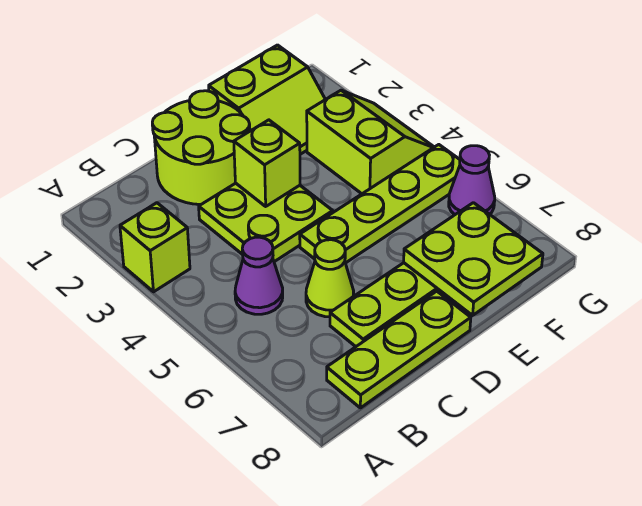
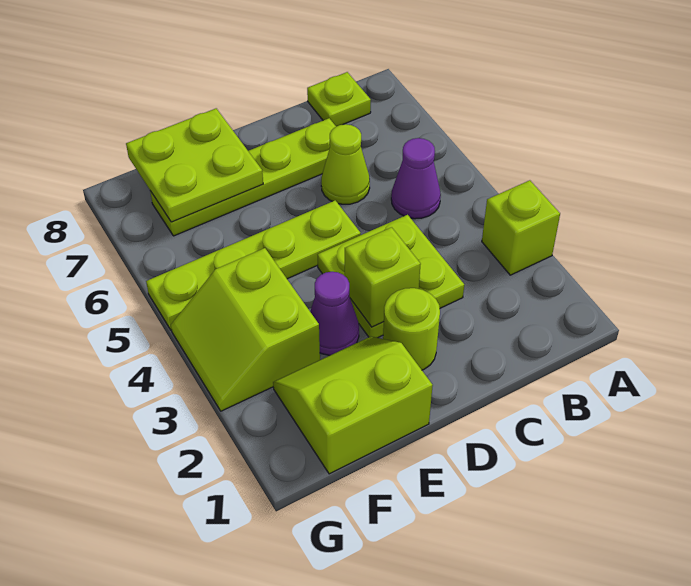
lime plate B8:D8 level 1 -> lime plate B8 level 1
lime round brick C1:D2 level 1 -> lime round brick D2 level 1
purple cone G6 level 1 -> purple cone E3 level 1

